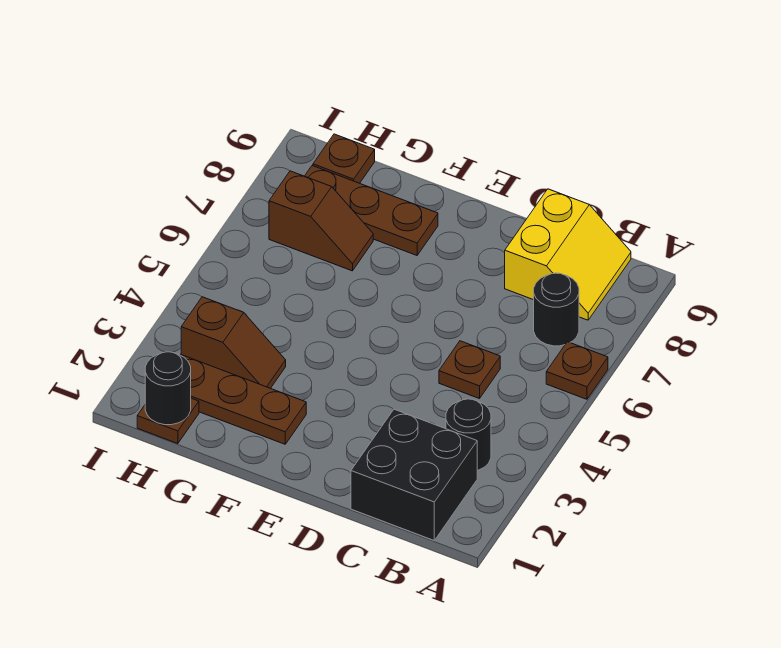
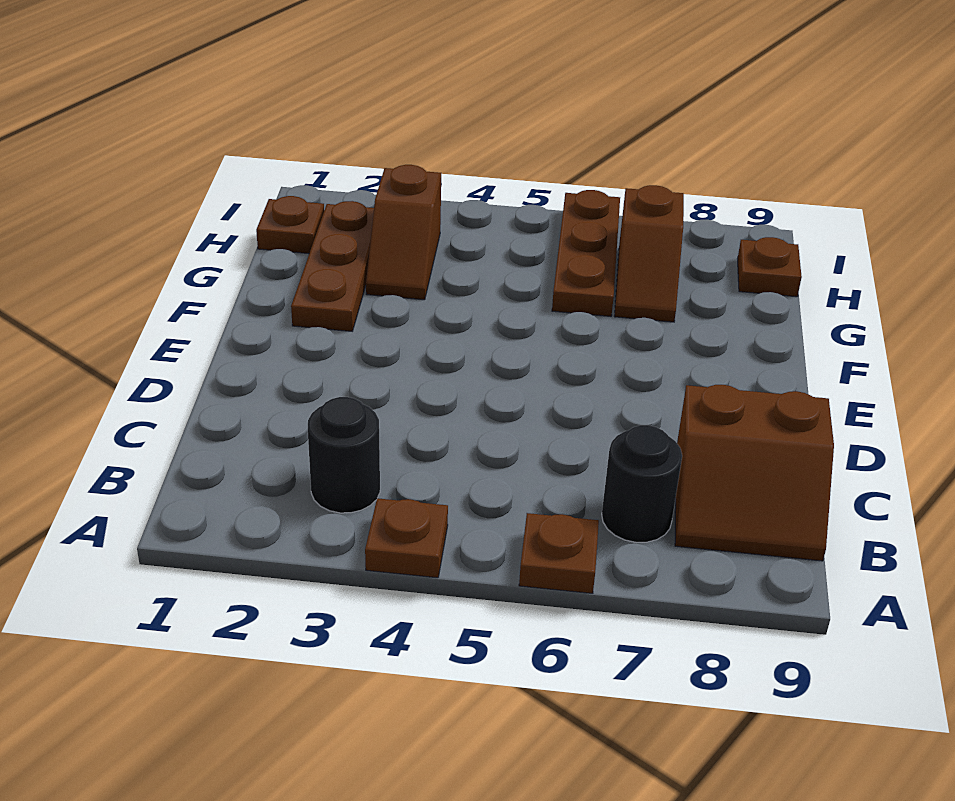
black brick B1:C2 level 1 -> none
yellow slope B8:C9 level 1 top C -> brown slope B8:C9 level 1 top C
brown plate C5 level 1 -> brown plate A4 level 1
brown plate F8:H8 level 1 -> brown plate G6:I6 level 1
black round brick H1 level 2 -> none

